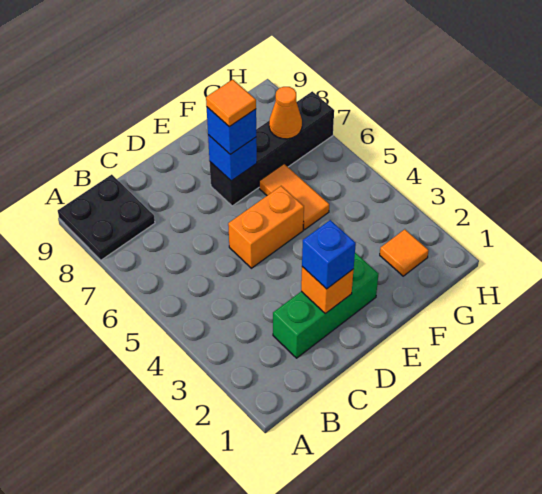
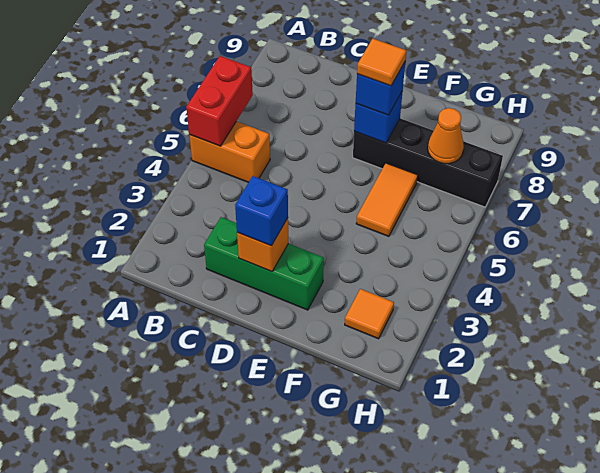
none -> red brick A5:A6 level 2
black plate A8:B9 level 1 -> none
orange brick D5:E5 level 1 -> orange brick A5:B5 level 1

